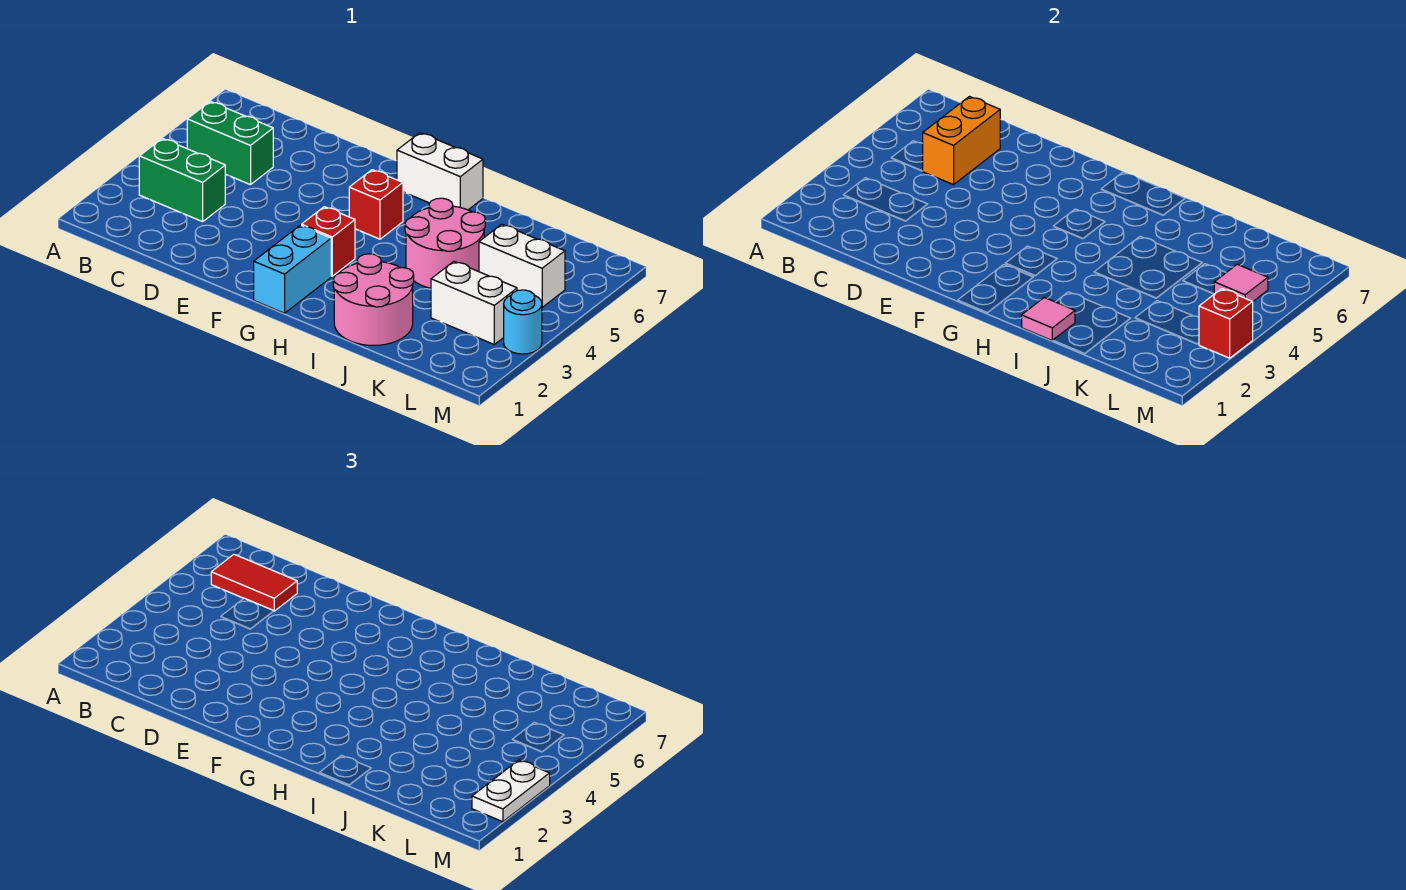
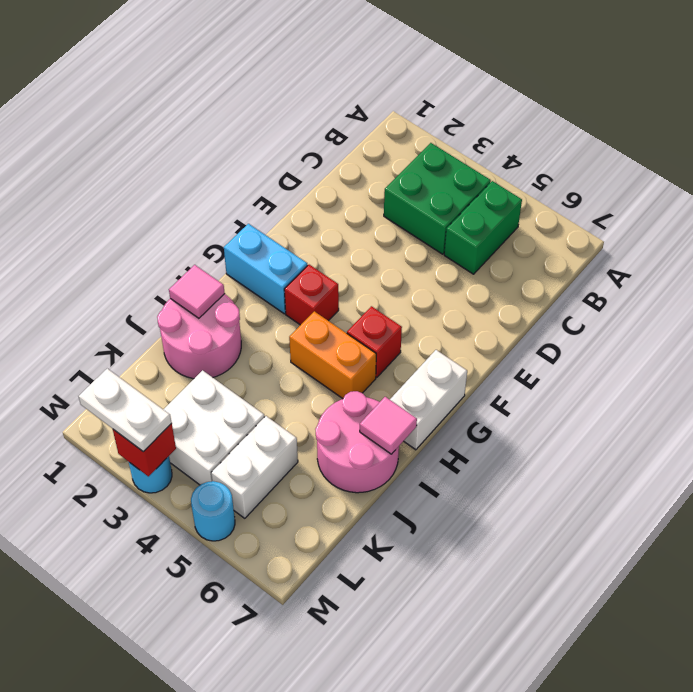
green brick B3:C3 level 1 -> green brick B3:C4 level 1
red tile B6:C6 level 3 -> none
orange brick C5:C6 level 2 -> orange brick H4:H5 level 1
pink round brick I4:J5 level 1 -> pink round brick I6:J7 level 1
white brick K3:L3 level 1 -> white brick K3:L4 level 1
pink tile L5 level 2 -> pink tile I7 level 2
none -> cyan round brick M5 level 1

